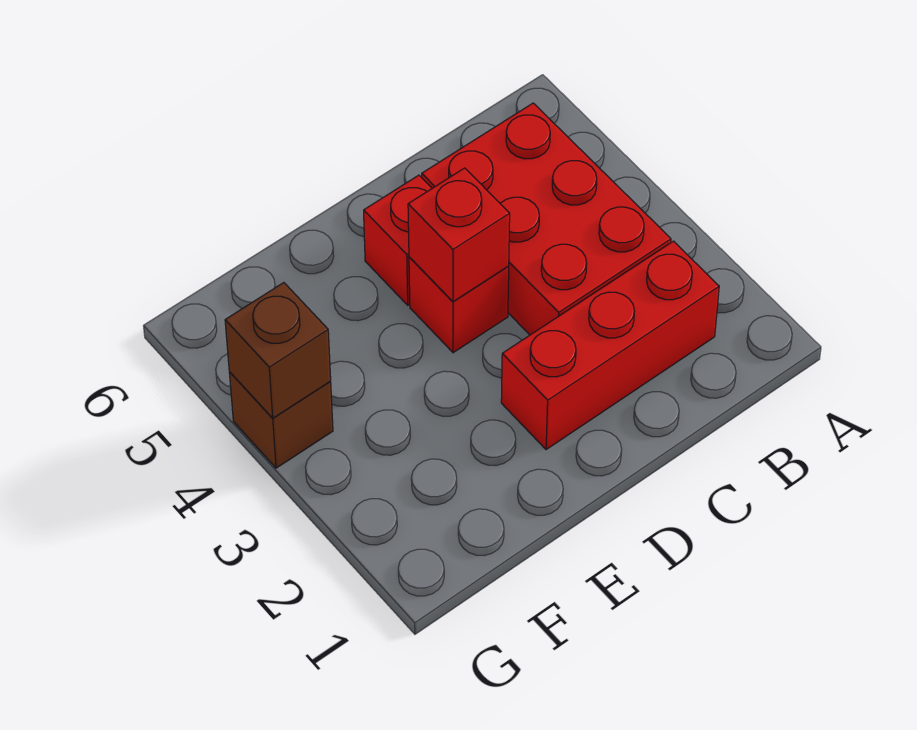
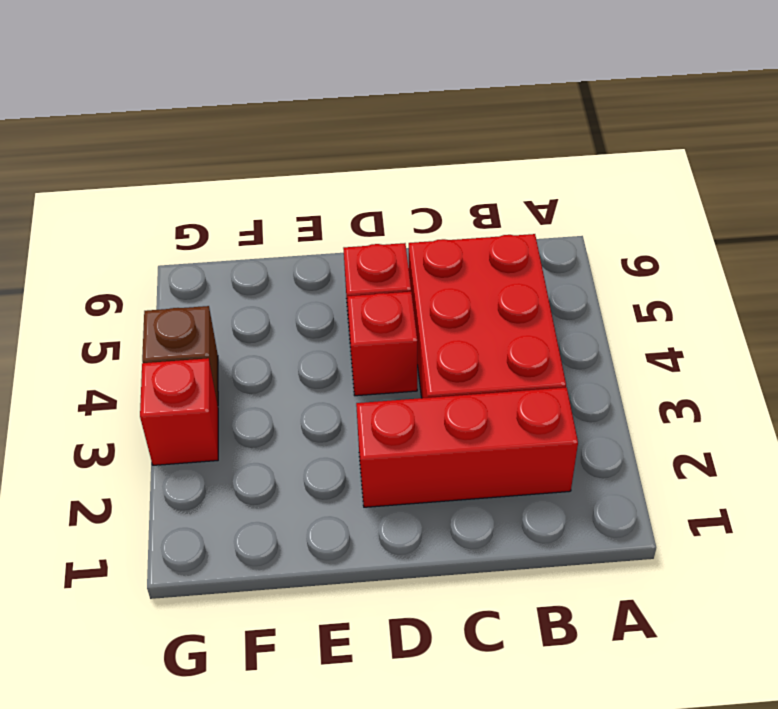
red brick D4 level 2 -> red brick G3 level 1
brown brick G4 level 2 -> none

